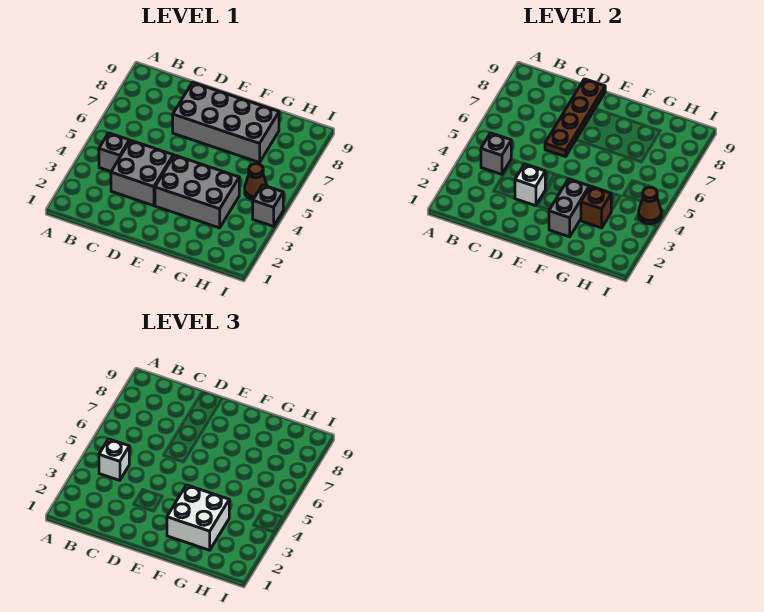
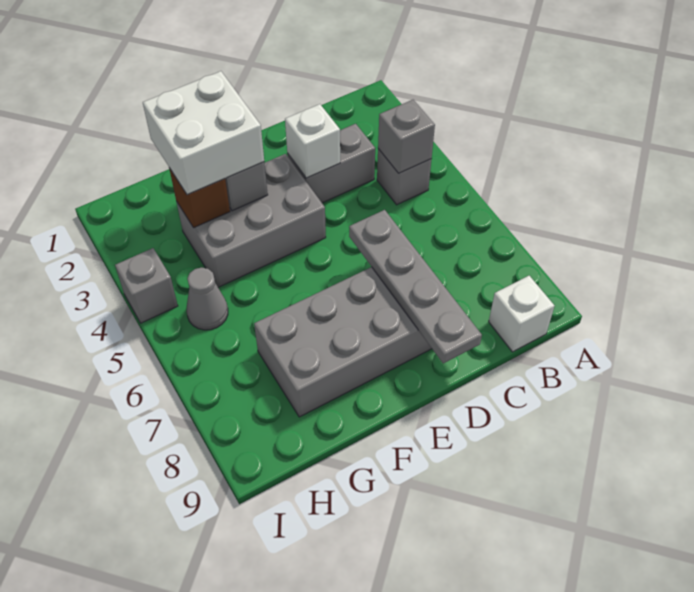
white brick B4 level 3 -> white brick B9 level 1
grey brick C3:D4 level 1 -> grey brick C3:D3 level 1
brown plate D6:D9 level 2 -> grey plate D6:D9 level 2
brown cone H5 level 1 -> grey cone H5 level 1
brown cone I4 level 2 -> none

